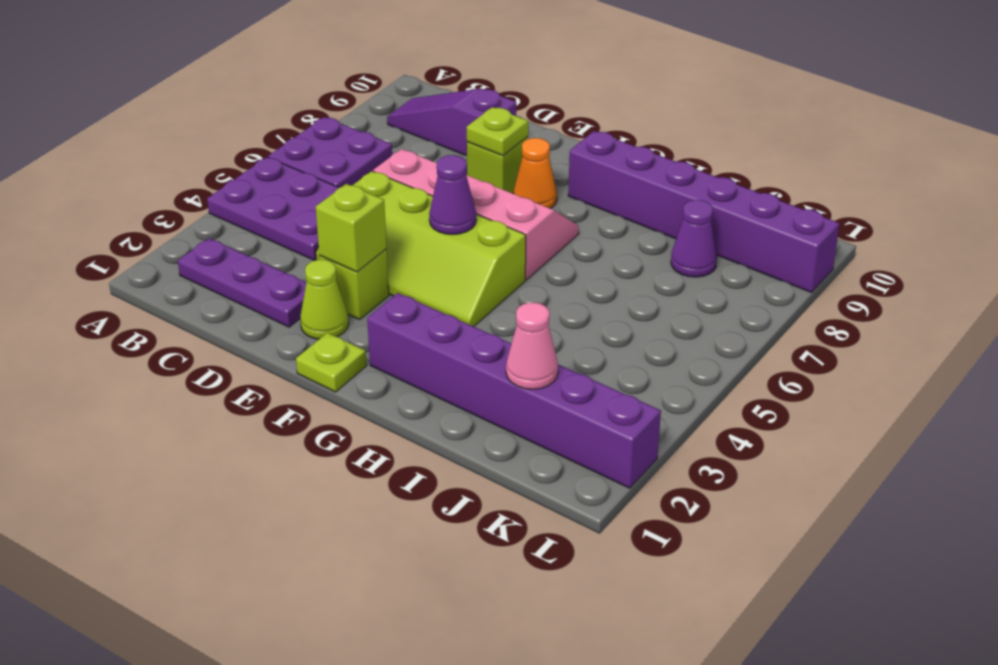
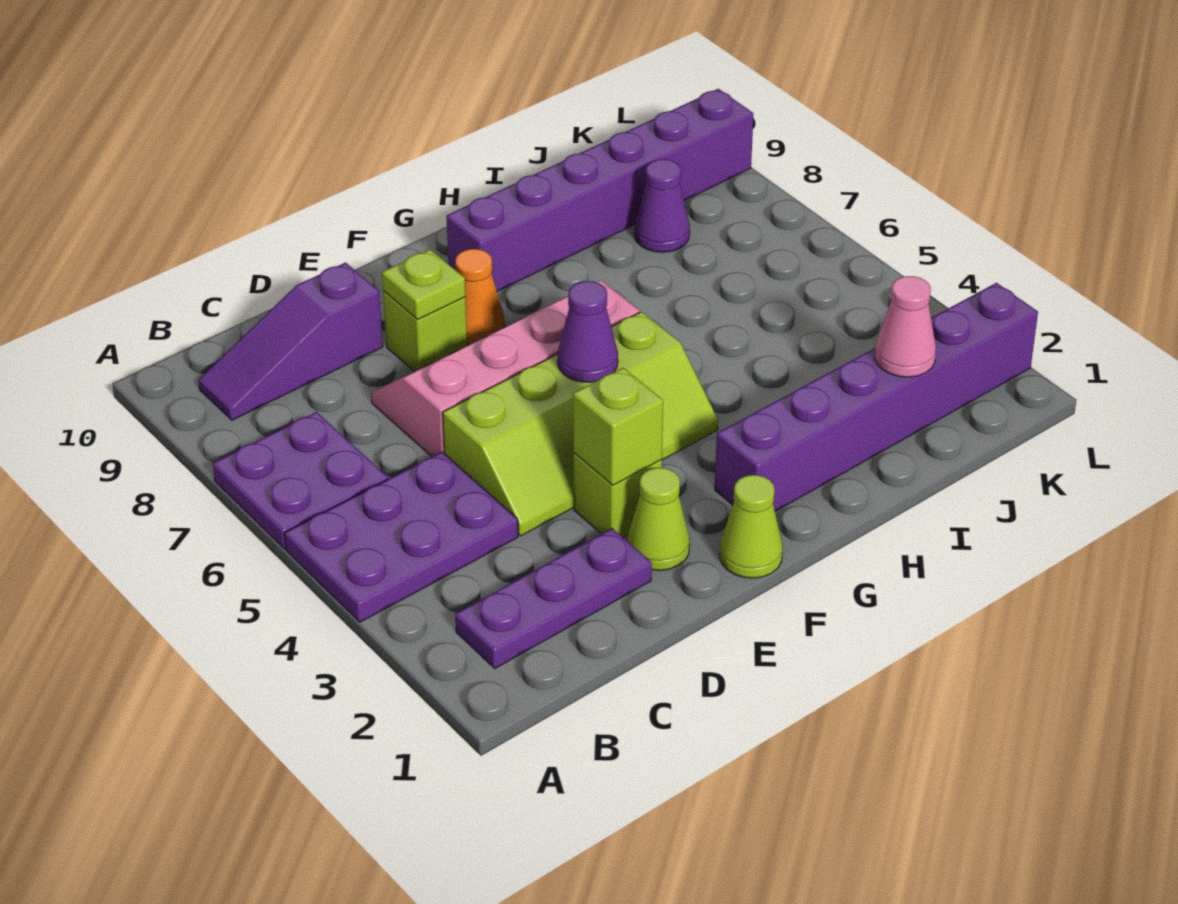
lime plate F1 level 1 -> lime cone F1 level 1

